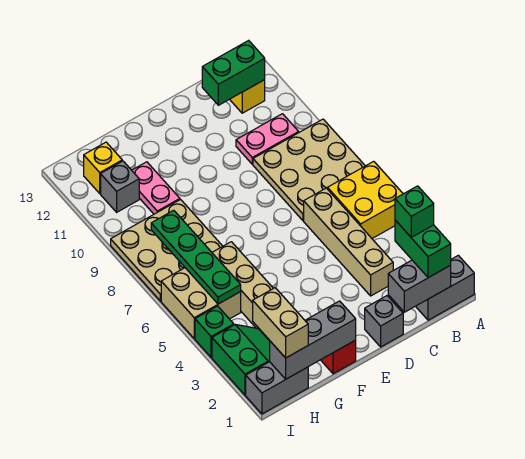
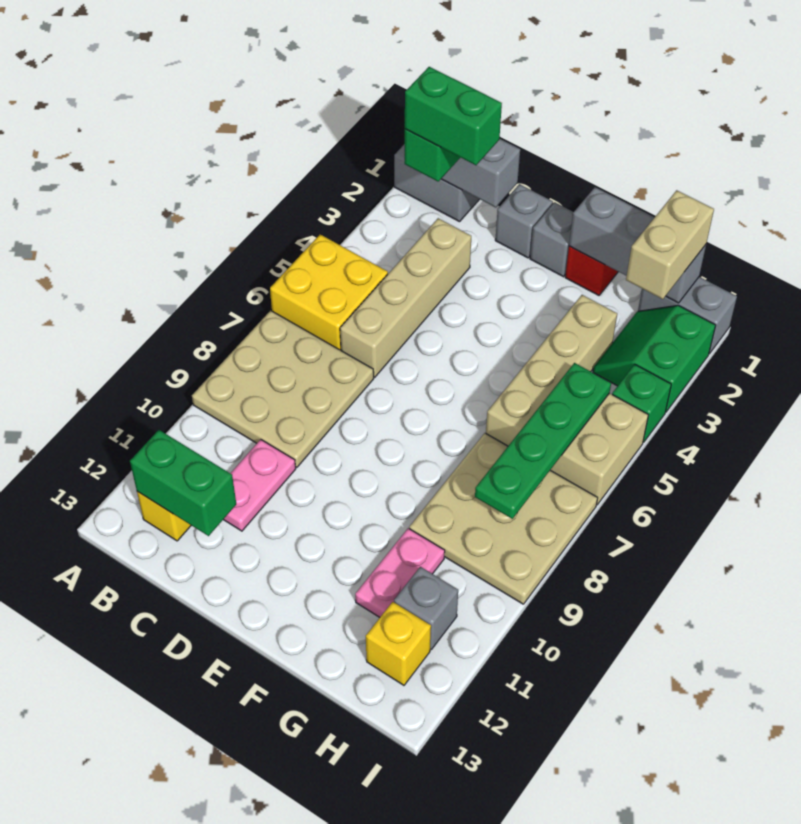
green brick B2 level 4 -> green brick B2:C2 level 4
pink plate B10:C10 level 1 -> pink plate C10:C11 level 1
none -> grey brick E1 level 1

